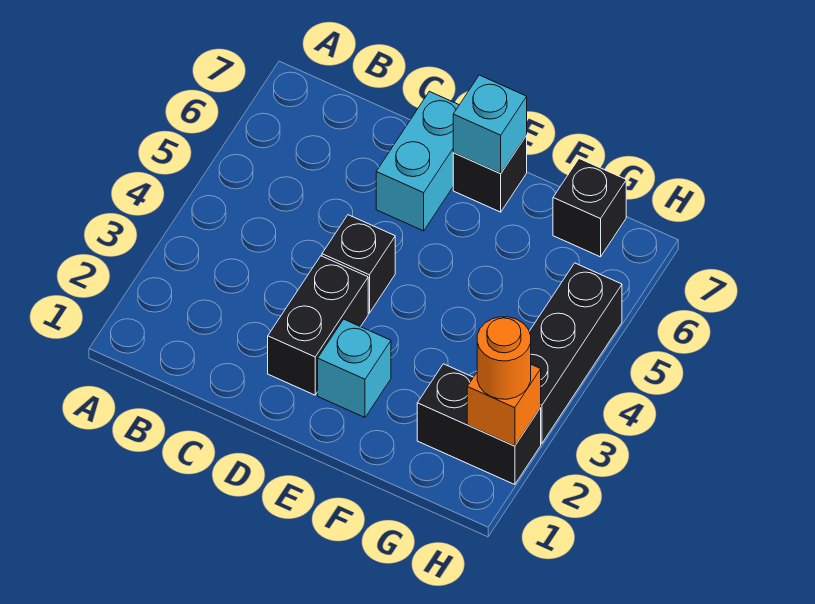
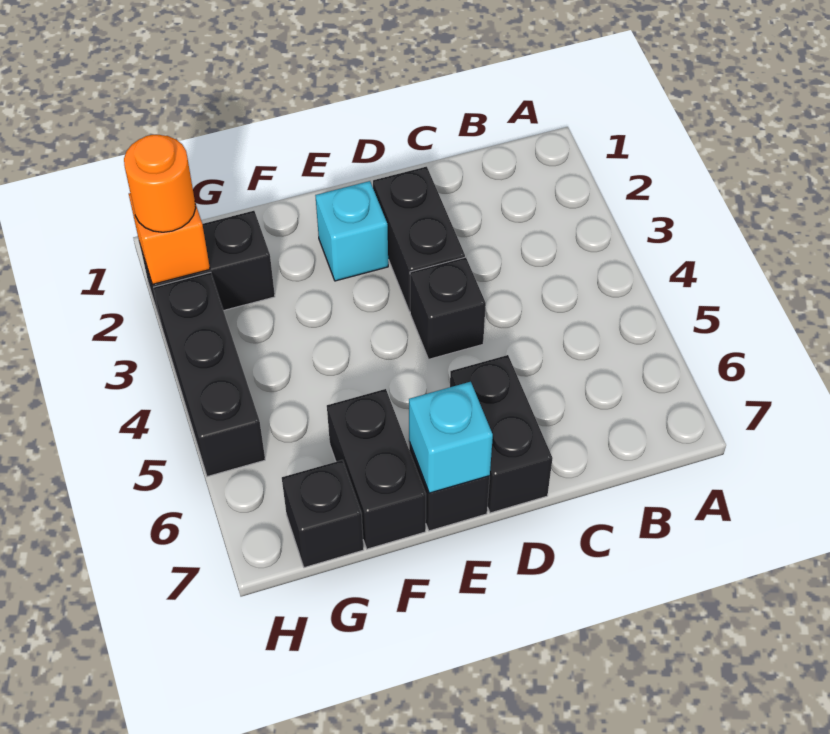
cyan brick D6:D7 level 1 -> black brick D6:D7 level 1
none -> black brick F6:F7 level 1

